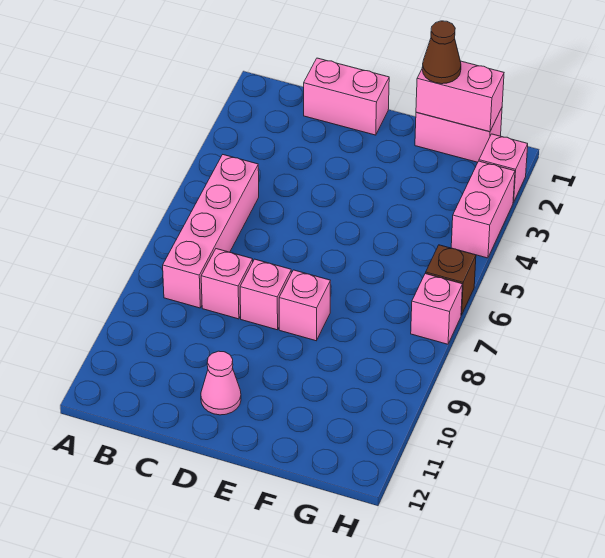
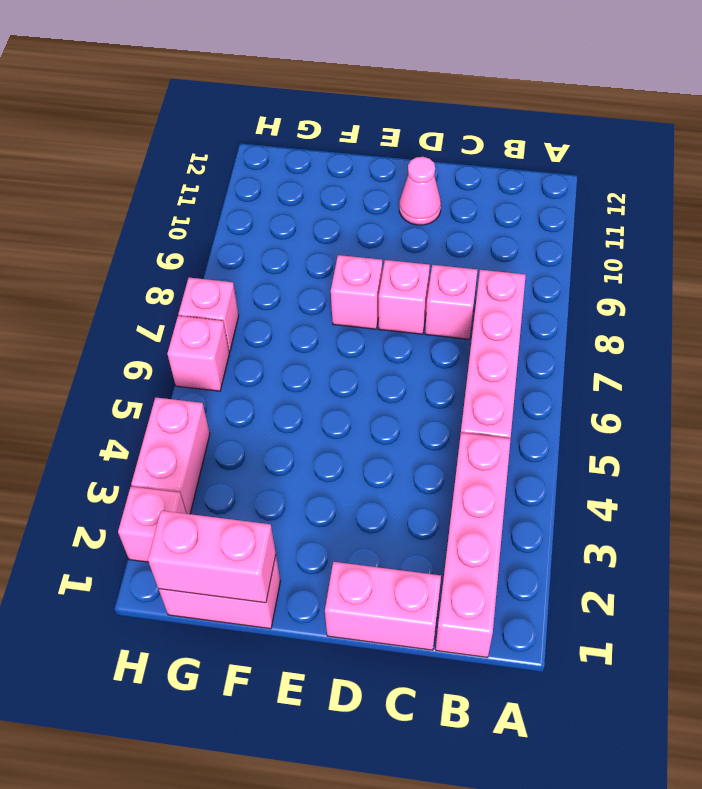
none -> pink brick B1:B4 level 1
brown cone F1 level 3 -> none
brown brick H6 level 1 -> pink brick H6 level 1

